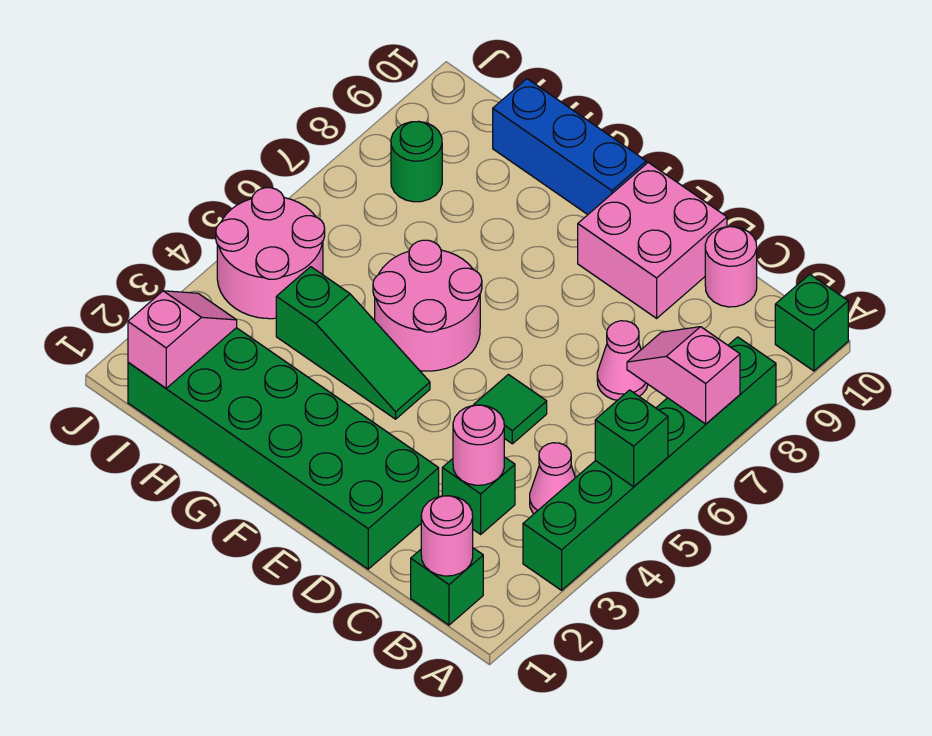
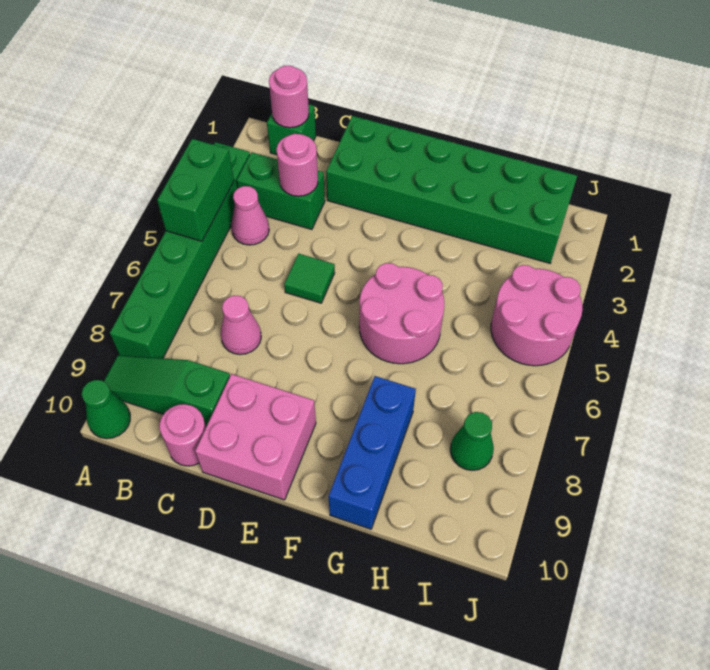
green brick A5 level 2 -> green brick A4:A5 level 2
pink slope A7:B7 level 2 top A -> none
green brick A10 level 1 -> green cone A10 level 1
green brick C3 level 1 -> green brick B3:C3 level 1
green slope F4:H4 level 1 top H -> green slope A9:C9 level 1 top C
blue brick F10:H10 level 1 -> blue brick G8:G10 level 1
pink slope I1:I2 level 2 top 1 -> none
green round brick I8 level 1 -> green cone I8 level 1

